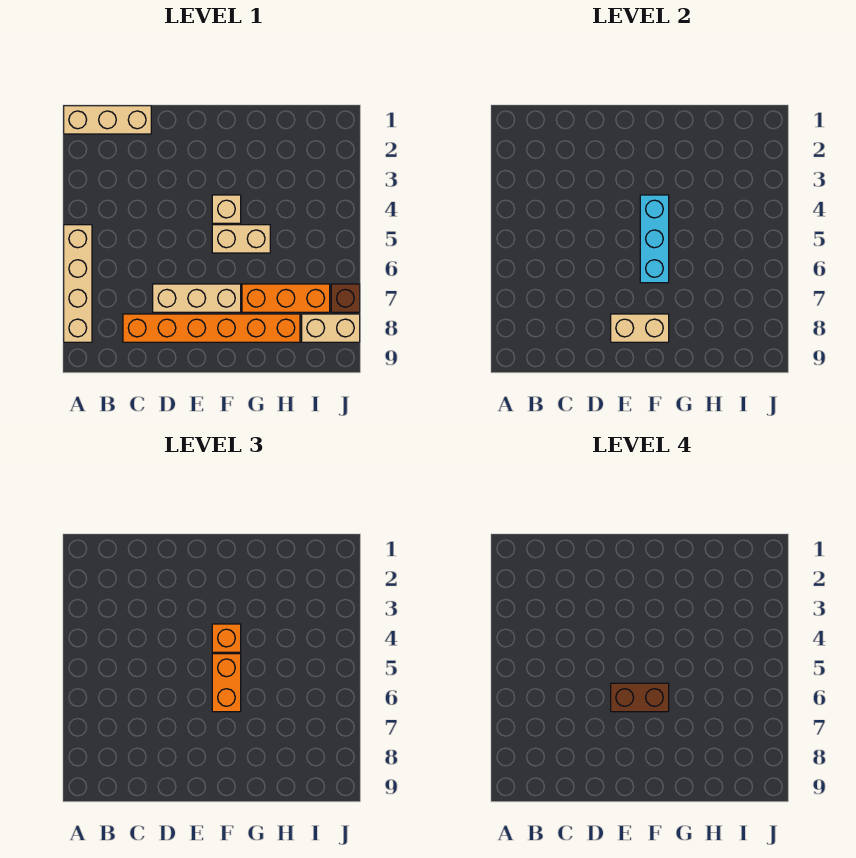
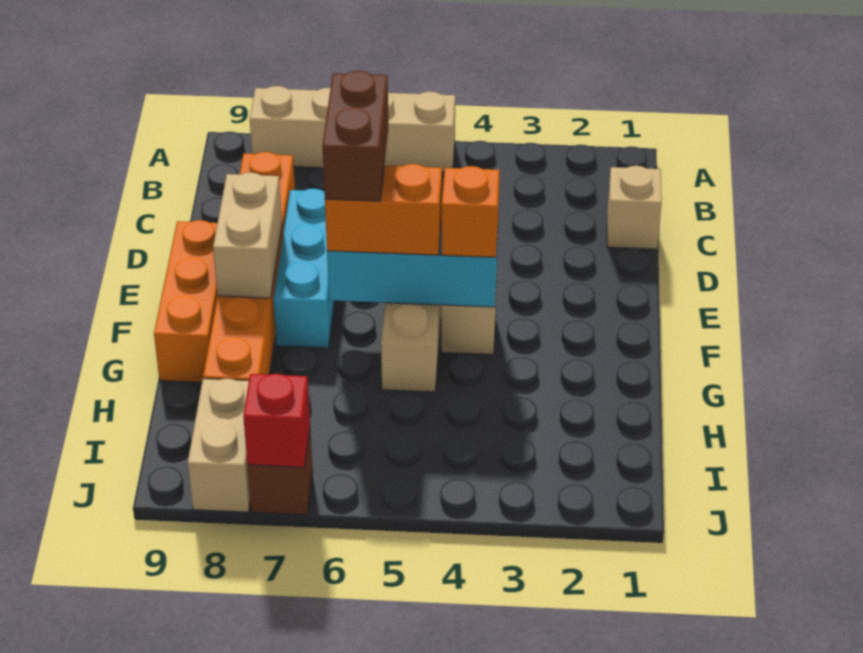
tan brick A1:C1 level 1 -> tan brick C1 level 1
tan brick D7:F7 level 1 -> cyan brick D7:F7 level 1
orange brick G7:I7 level 1 -> orange brick E9:G9 level 1
none -> red brick J7 level 2

